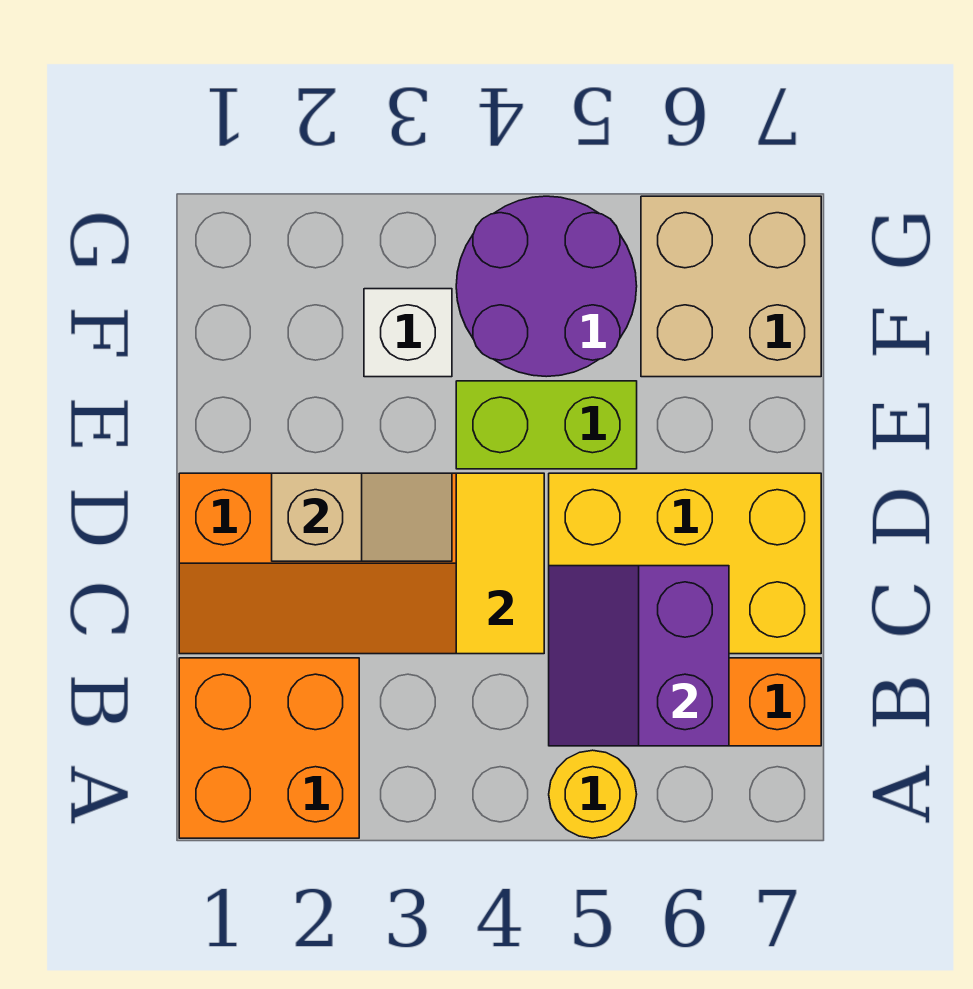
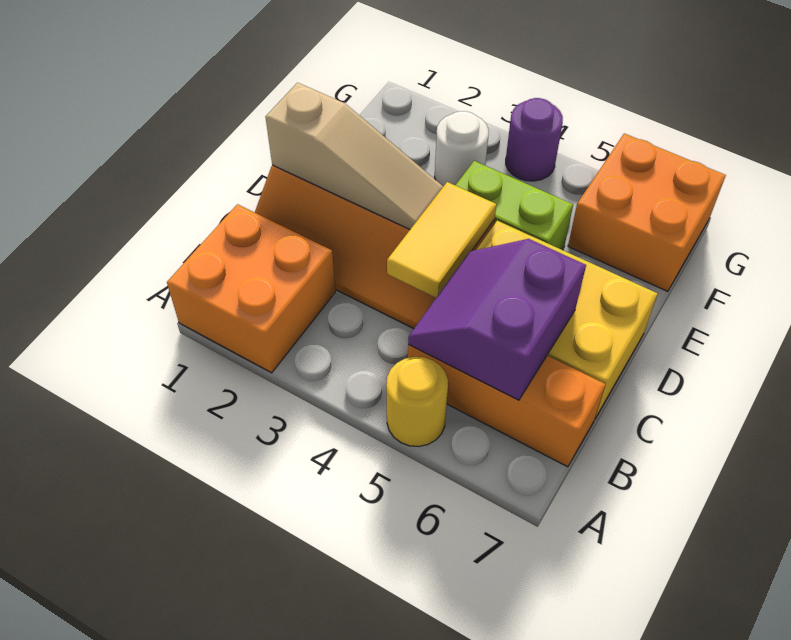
tan slope D2:D3 level 2 top 2 -> tan slope D1:D3 level 2 top 1
white brick F3 level 1 -> white round brick F3 level 1
purple round brick F4:G5 level 1 -> purple round brick G4 level 1
tan brick F6:G7 level 1 -> orange brick F6:G7 level 1

